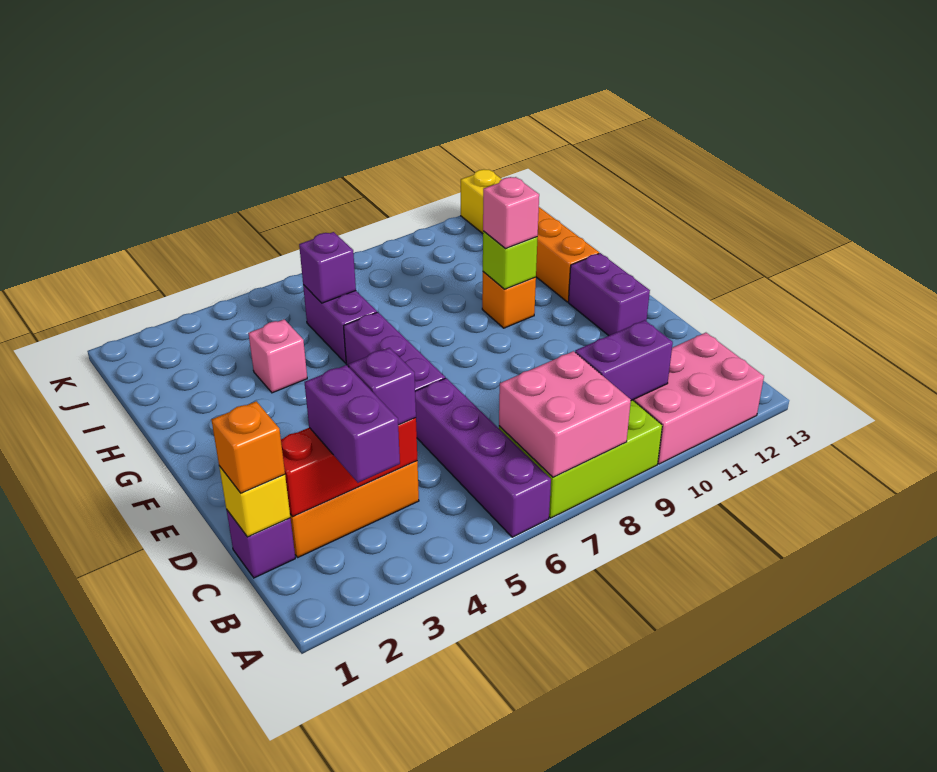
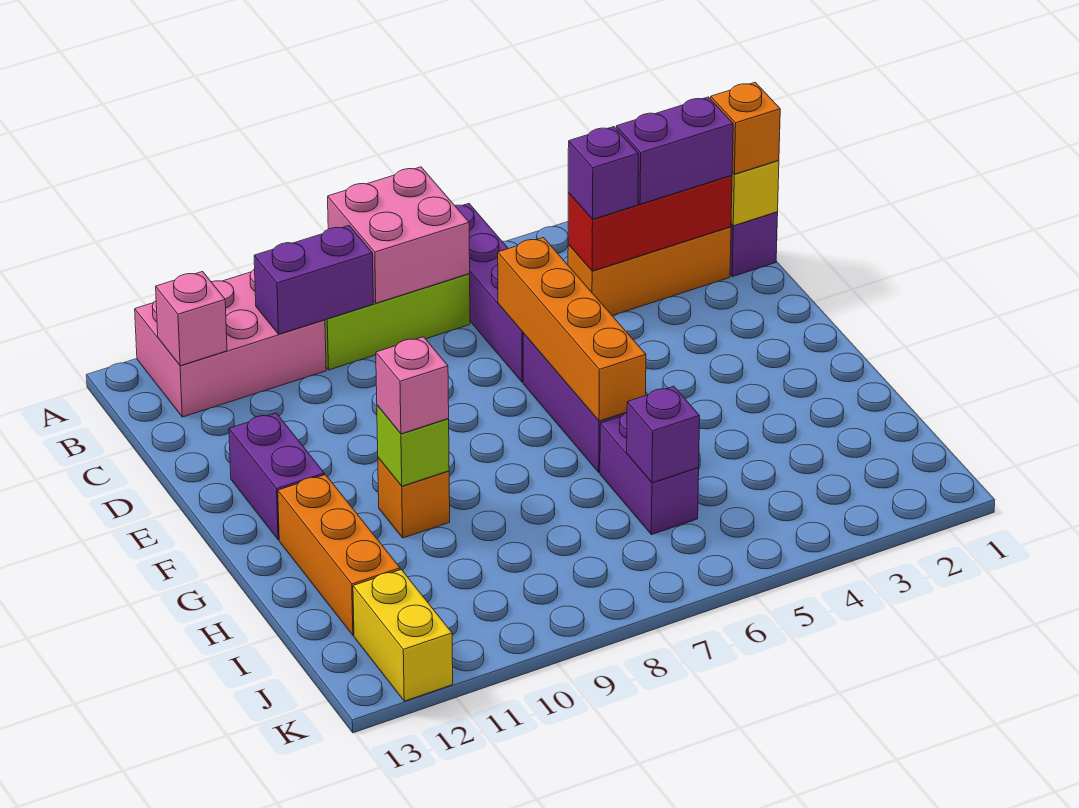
purple brick B3:C3 level 3 -> purple brick C2:C3 level 3
none -> orange brick D6:G6 level 2
pink brick H4 level 1 -> pink brick B12 level 2

